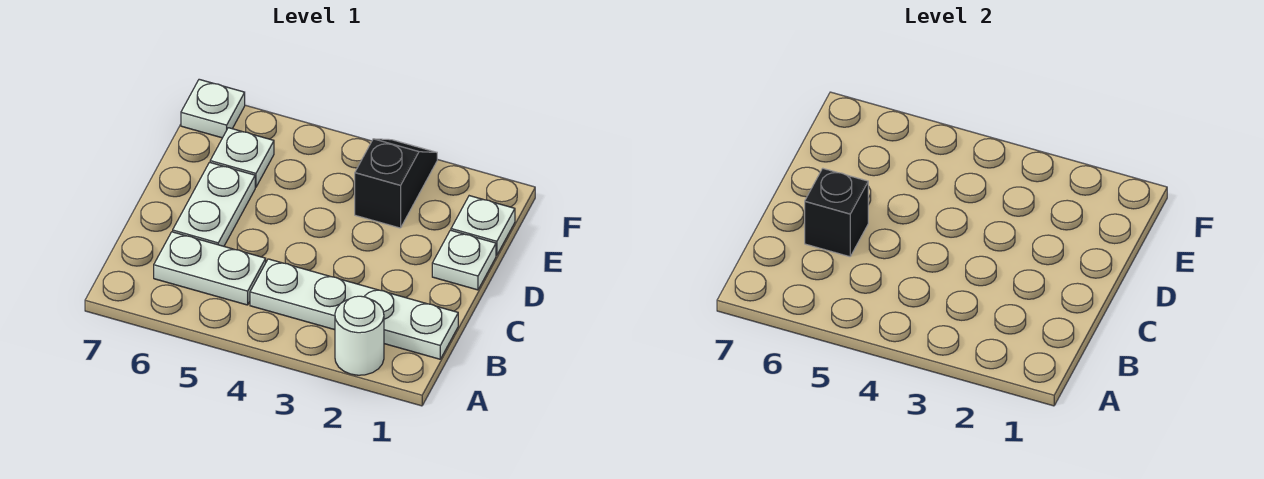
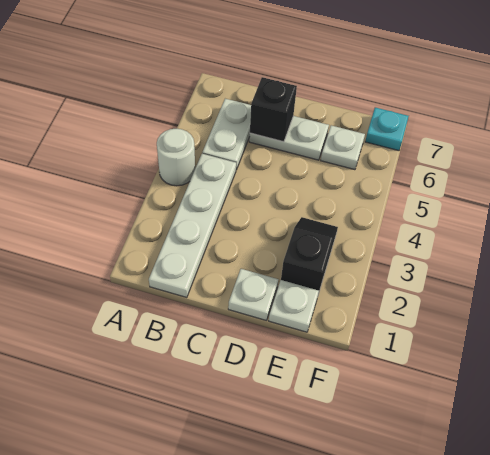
white round brick A2 level 1 -> white round brick A4 level 1
black slope E3:F3 level 1 top E -> black slope E2:E3 level 1 top 2
white plate F7 level 1 -> cyan plate F7 level 1

